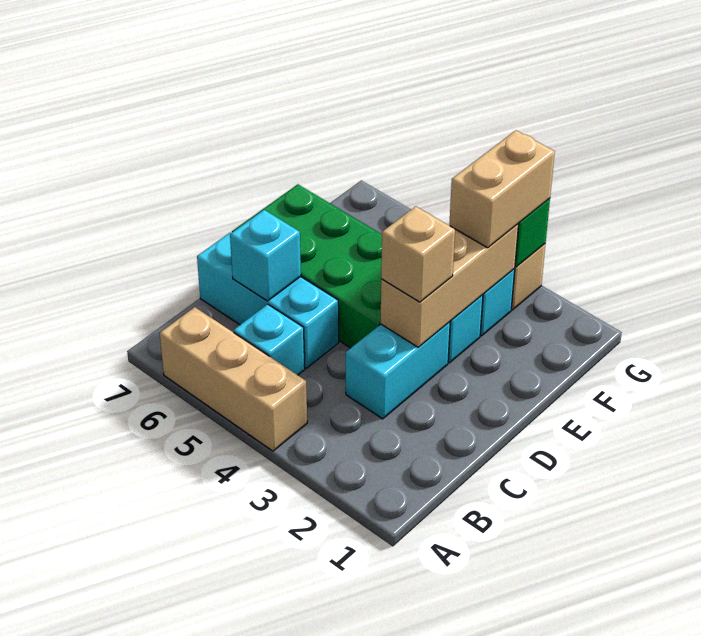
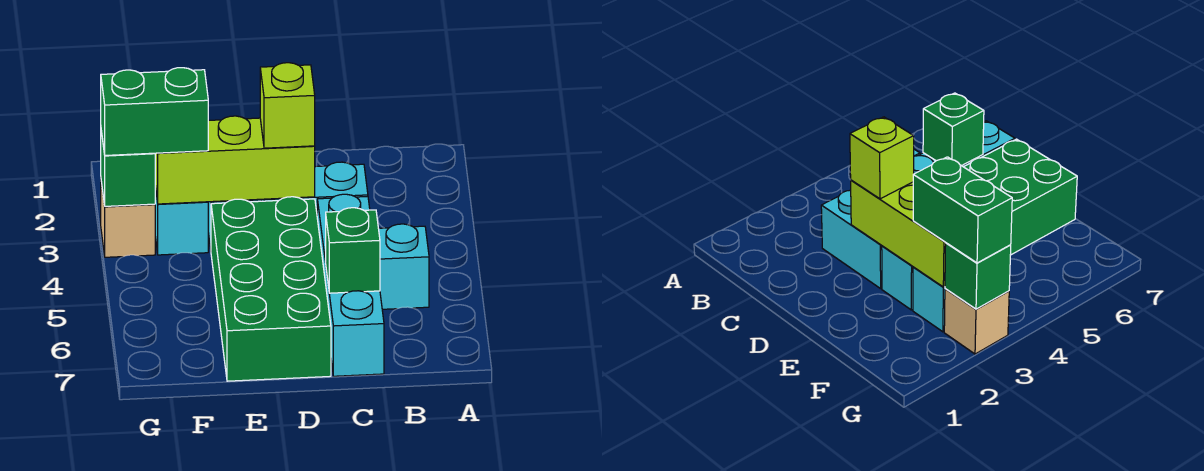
tan brick A4:A6 level 1 -> none
cyan brick C5:C7 level 1 -> cyan brick C4:C7 level 1
cyan brick C6 level 2 -> green brick C6 level 2
tan brick D3:F3 level 2 -> lime brick D3:F3 level 2
tan brick D3 level 3 -> lime brick D3 level 3
tan brick F3:G3 level 3 -> green brick F3:G3 level 3

